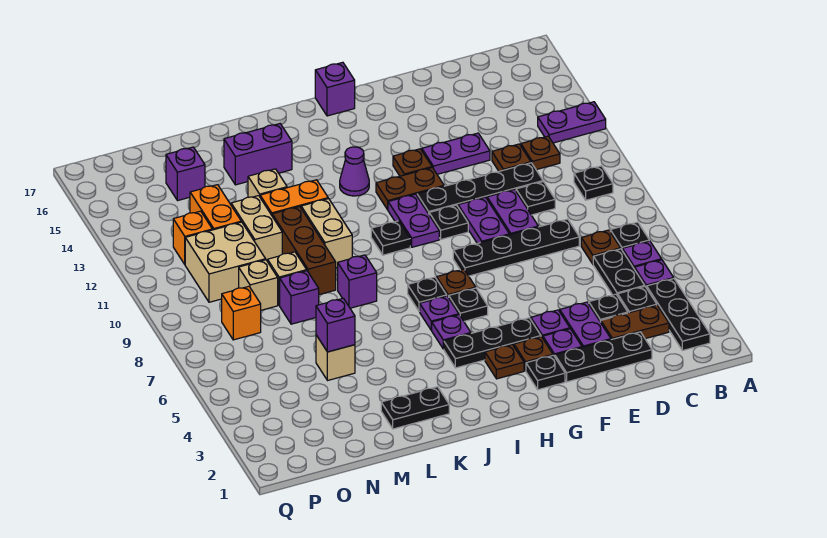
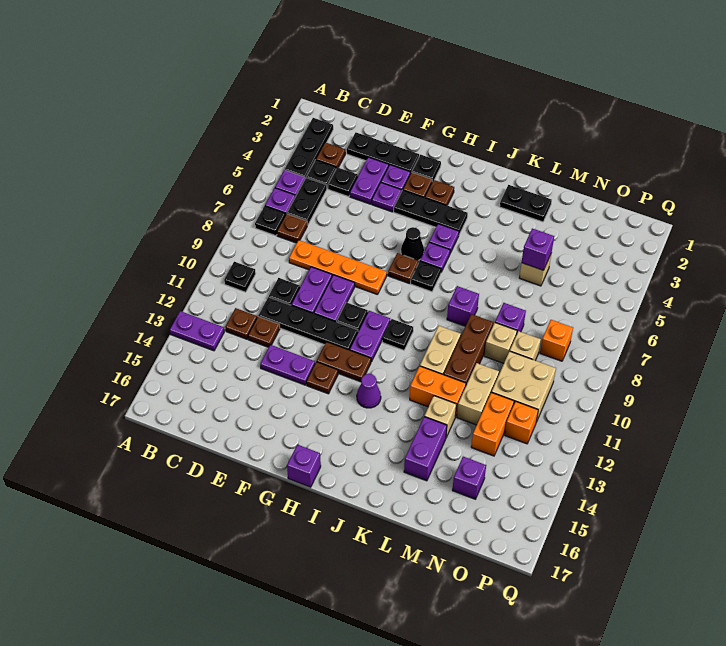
brown plate C3:D3 level 1 -> brown plate C3 level 1
black plate D8:G8 level 1 -> orange plate D8:G8 level 1
black plate H6 level 1 -> black cone H6 level 1
purple brick K15:L15 level 1 -> purple brick L14:L15 level 1

